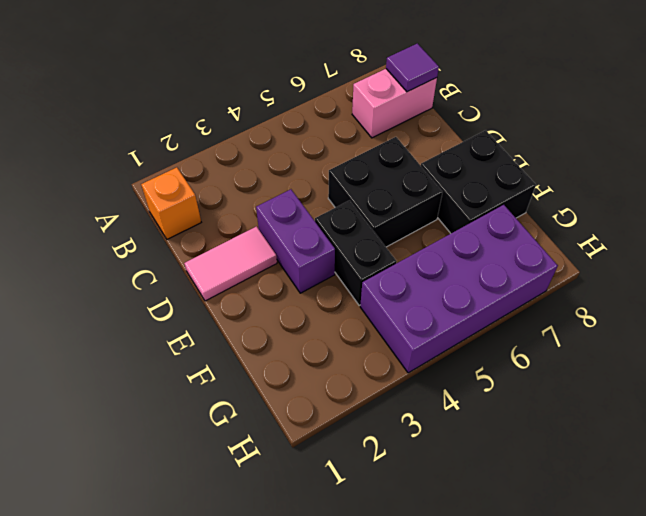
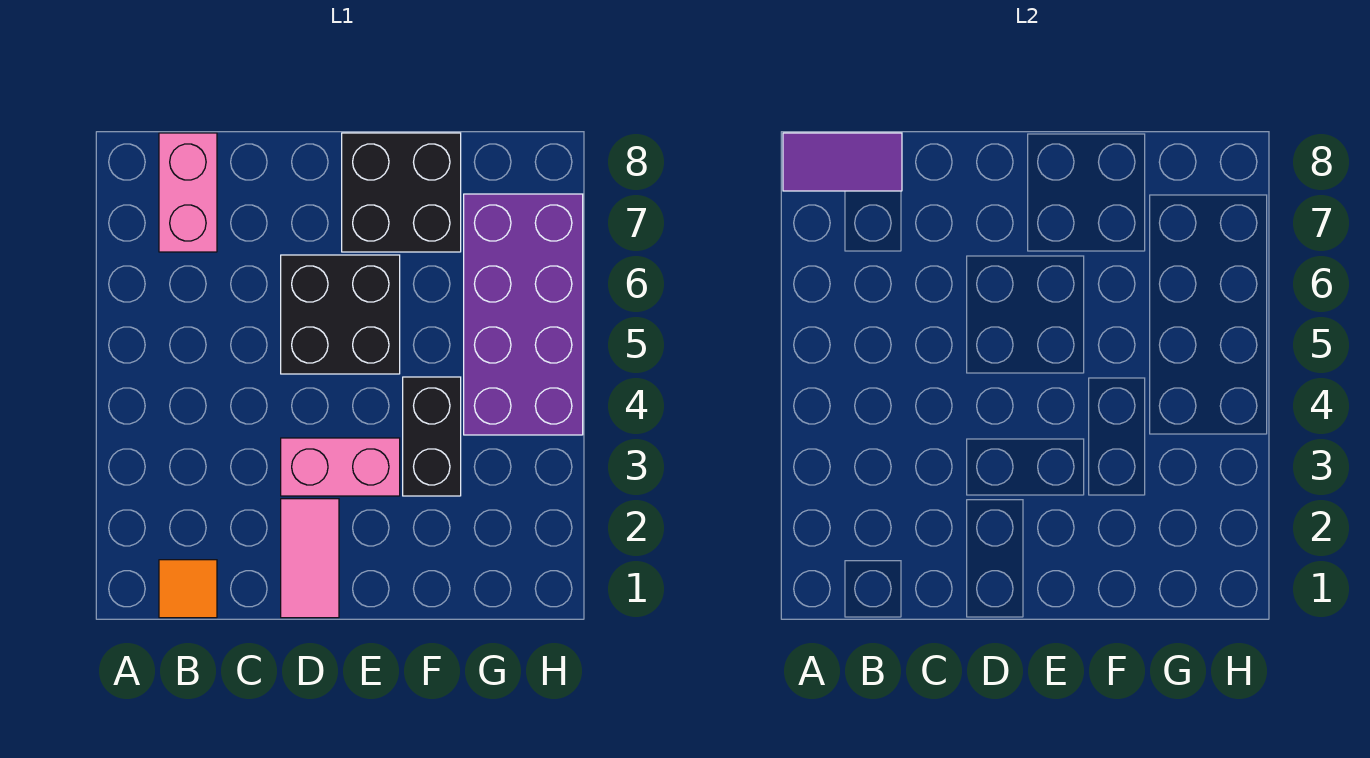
orange brick B1 level 1 -> orange tile B1 level 1
purple tile B8 level 2 -> purple tile A8:B8 level 2
purple brick D3:E3 level 1 -> pink brick D3:E3 level 1
black brick E4:F4 level 1 -> black brick F3:F4 level 1

